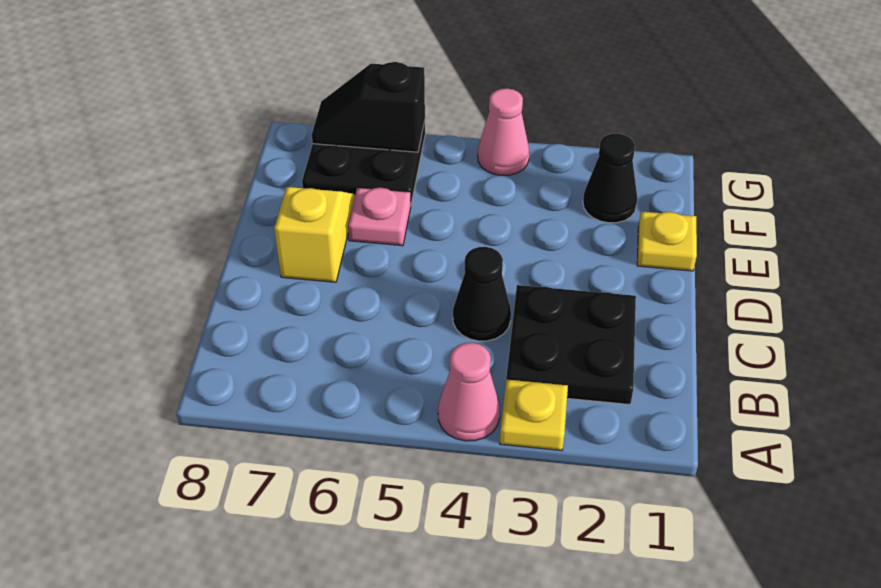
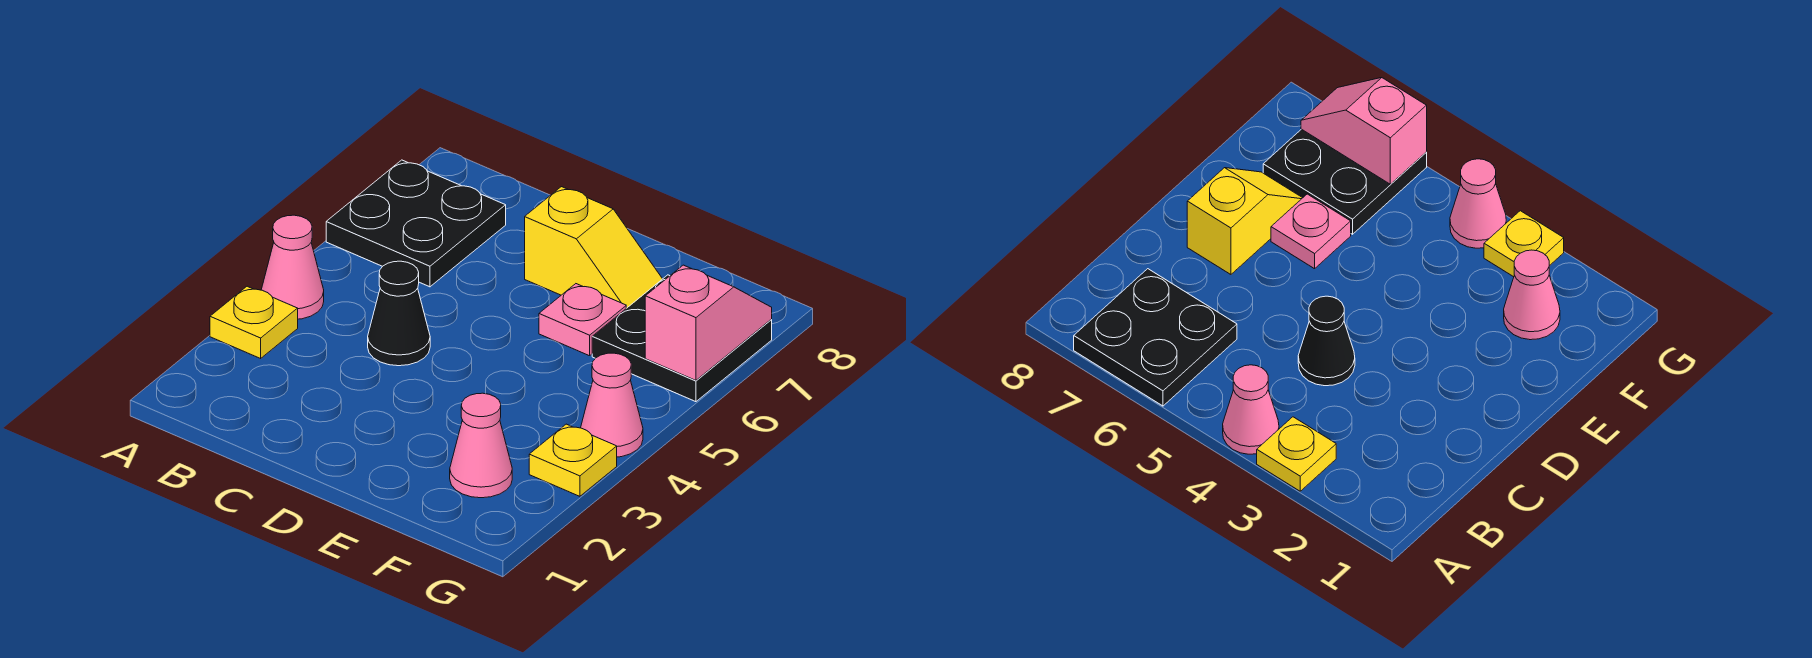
black plate B2:C3 level 1 -> black plate A6:B7 level 1
yellow plate E1 level 1 -> yellow plate G3 level 1
black cone F2 level 1 -> pink cone F2 level 1
black slope G6:G7 level 2 top 6 -> pink slope G6:G7 level 2 top 6

